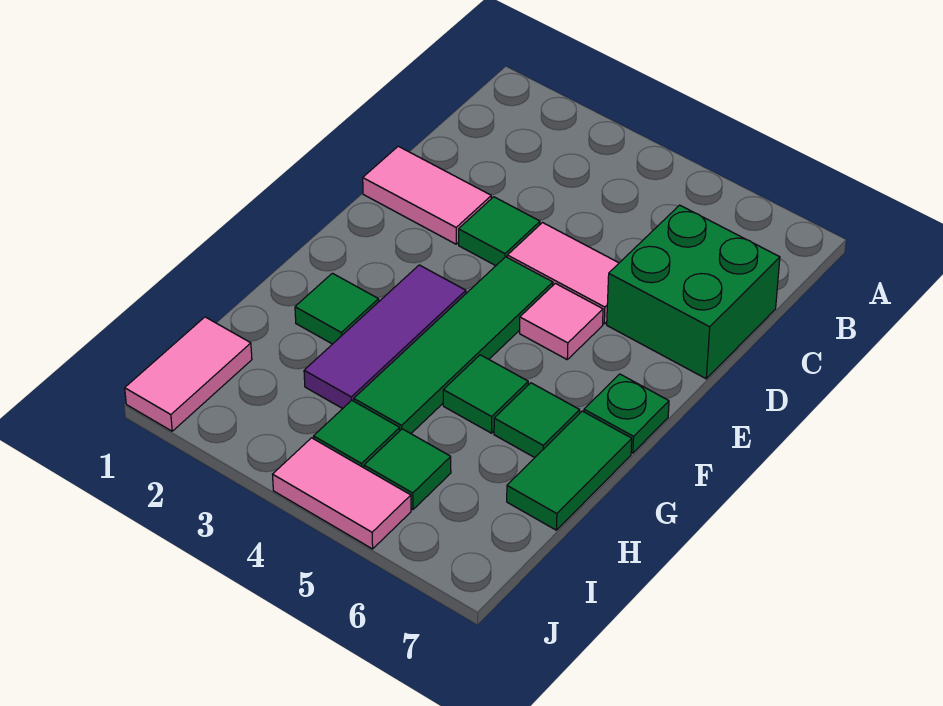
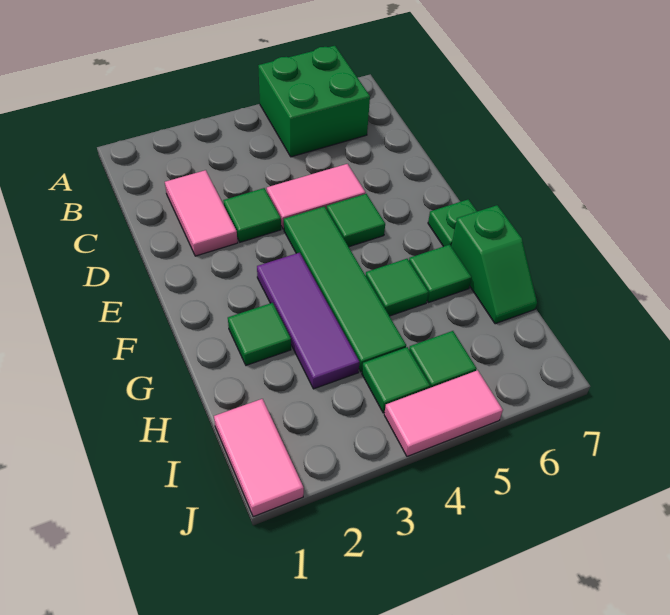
green brick C6:D7 level 1 -> green brick A5:B6 level 1
pink tile D1:D2 level 1 -> pink tile C2:D2 level 1
pink tile E5 level 1 -> green tile E5 level 1
green tile G7:H7 level 1 -> green slope G7:H7 level 1 top G

